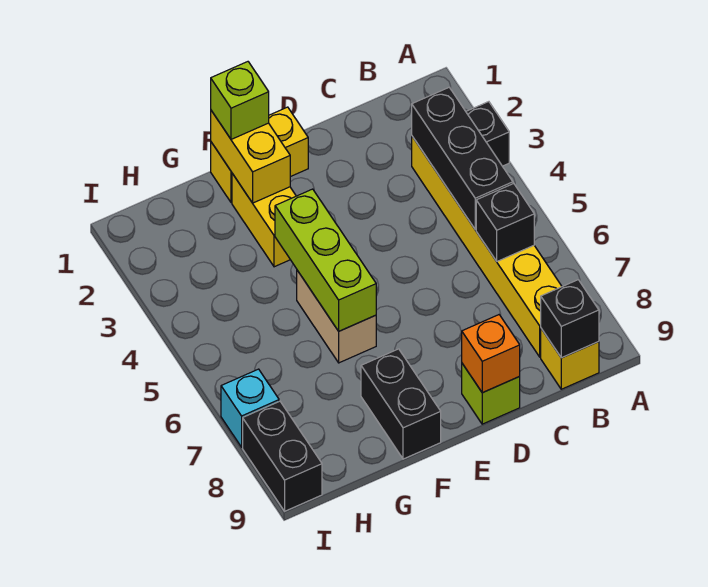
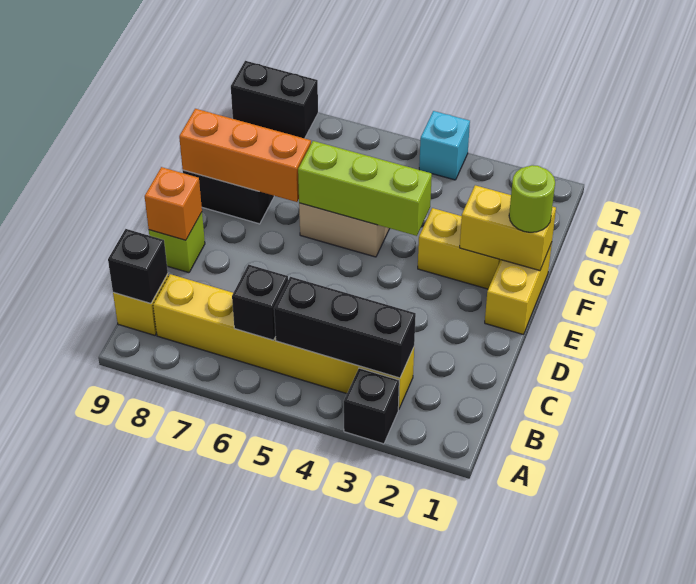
lime brick F1 level 3 -> lime round brick F1 level 3
none -> orange brick F7:F9 level 2
cyan brick I7 level 1 -> cyan brick I4 level 1

